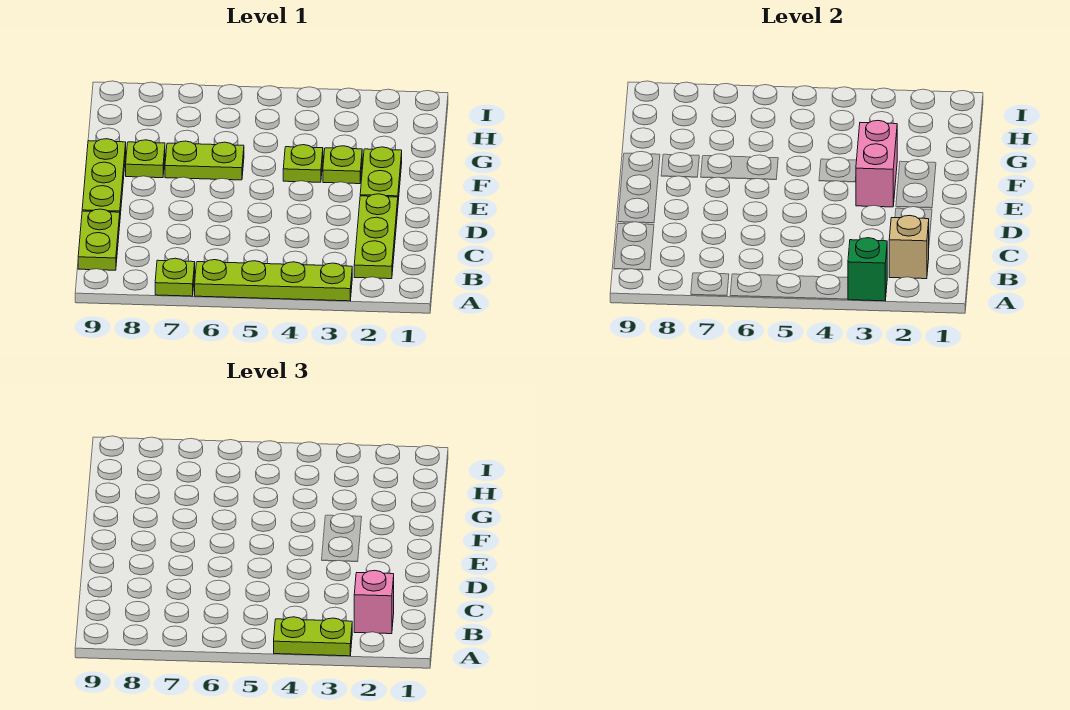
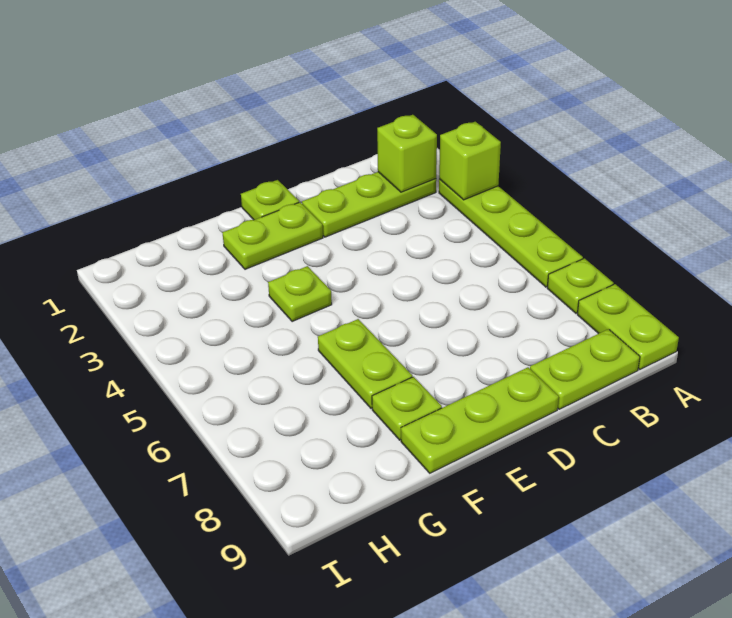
green brick A3 level 2 -> lime brick A3 level 2
lime plate A3:A4 level 3 -> lime plate A8:A9 level 1
tan brick B2 level 2 -> lime brick B2 level 2
pink brick B2 level 3 -> none
pink brick E3:F3 level 2 -> none
lime plate F3 level 1 -> lime plate E1 level 1

